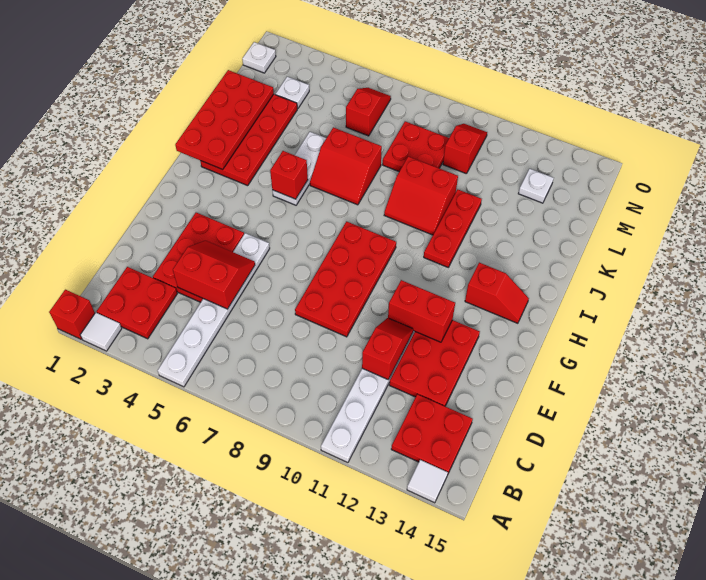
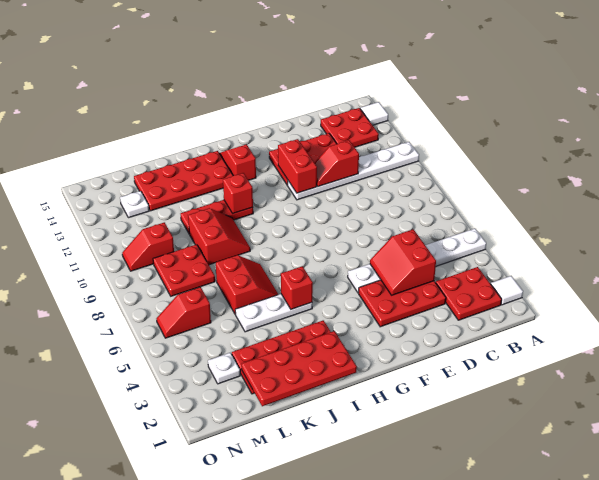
red brick A1 level 1 -> red brick I11 level 2
red plate E8:H9 level 1 -> red plate I13:L14 level 1
white plate N1 level 1 -> none

